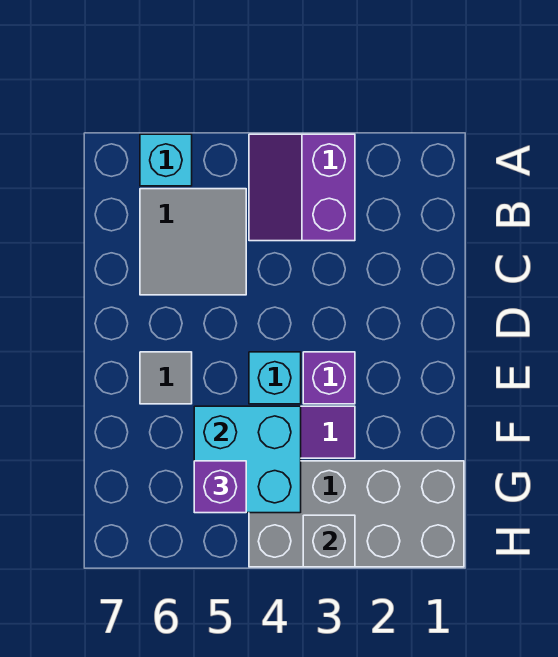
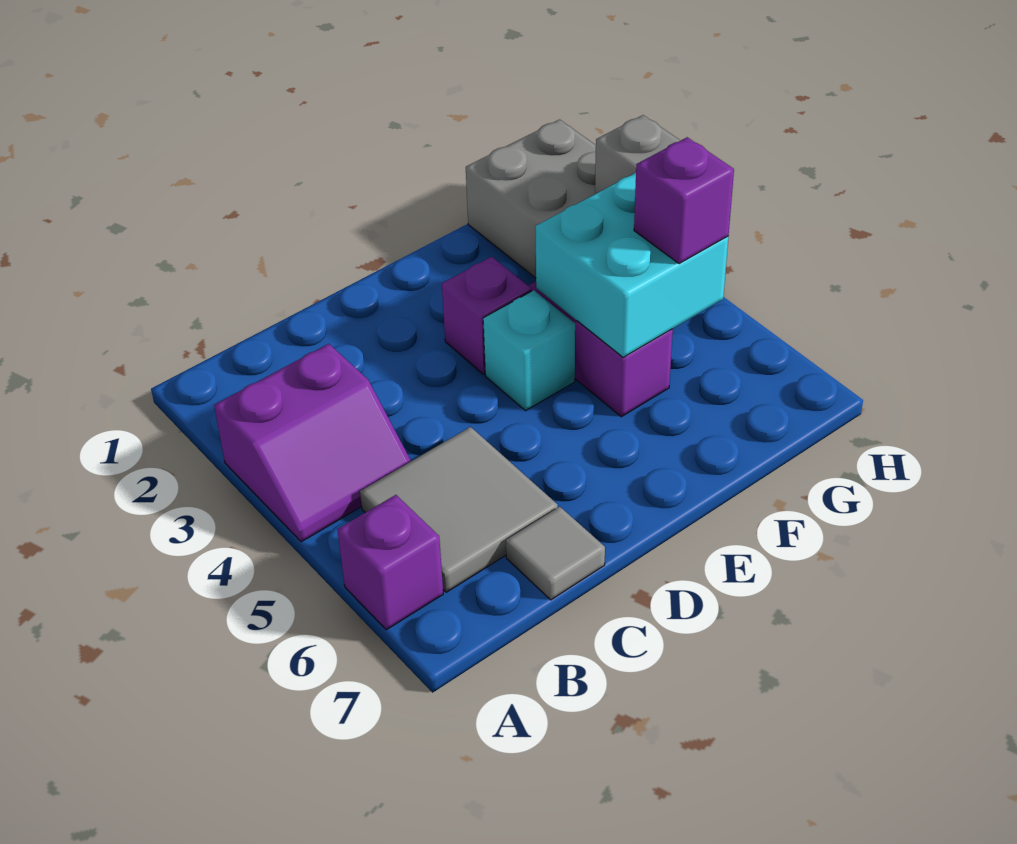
cyan brick A6 level 1 -> purple brick A6 level 1
grey tile E6 level 1 -> grey tile C7 level 1

